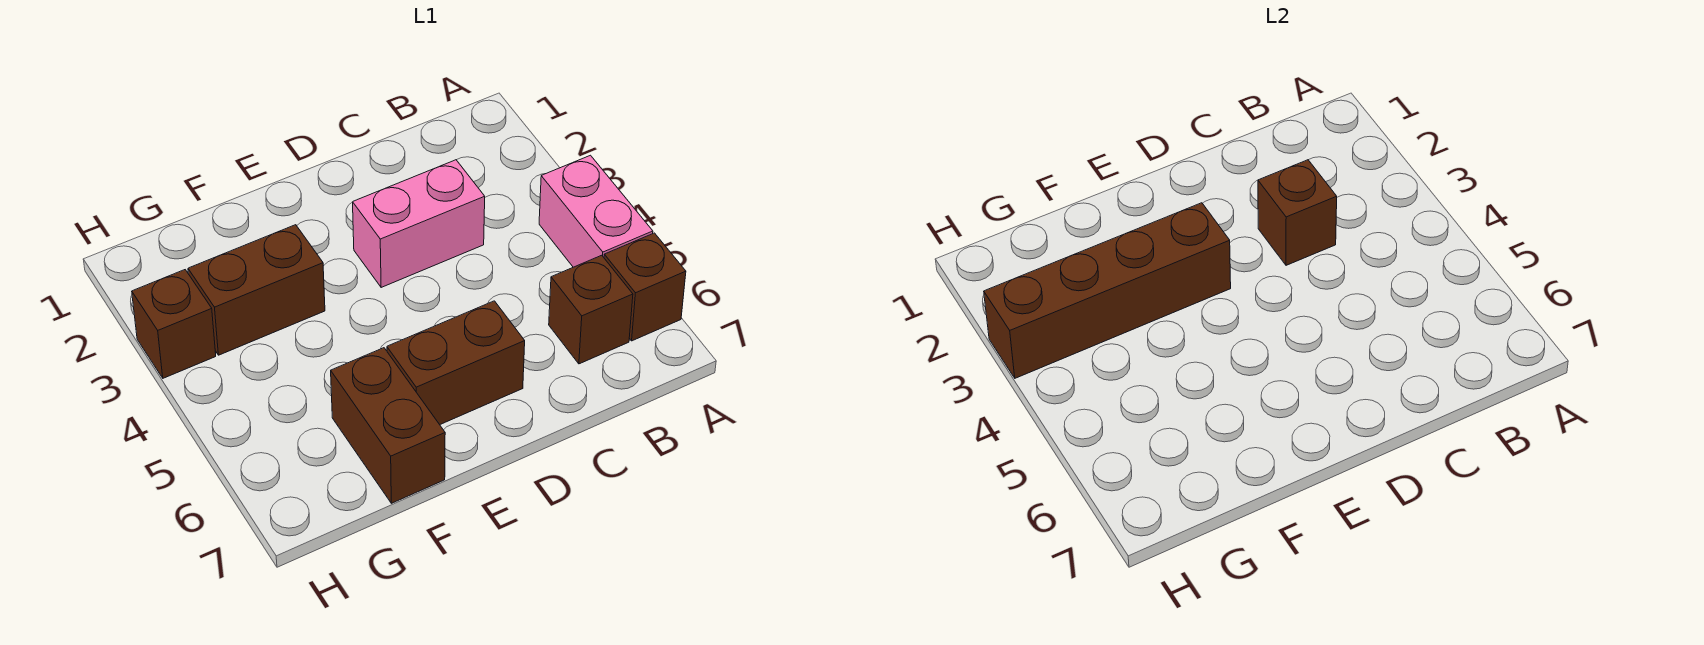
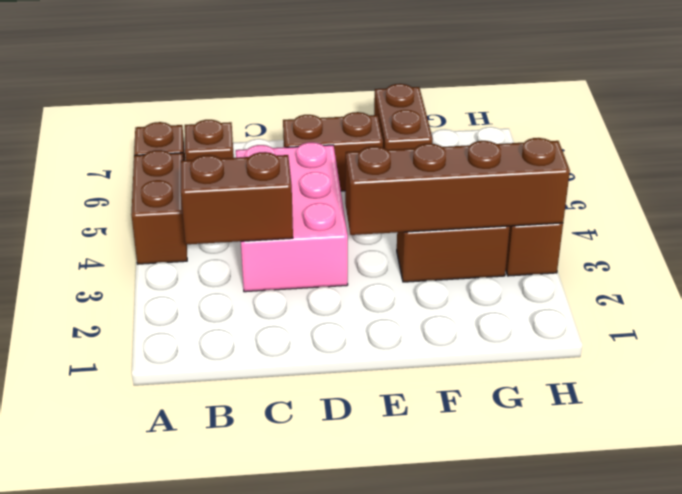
pink brick A4:A5 level 1 -> brown brick A4:A5 level 1
pink brick C3:D3 level 1 -> pink brick C3:D5 level 1
brown brick C3 level 2 -> brown brick B3:C3 level 2

